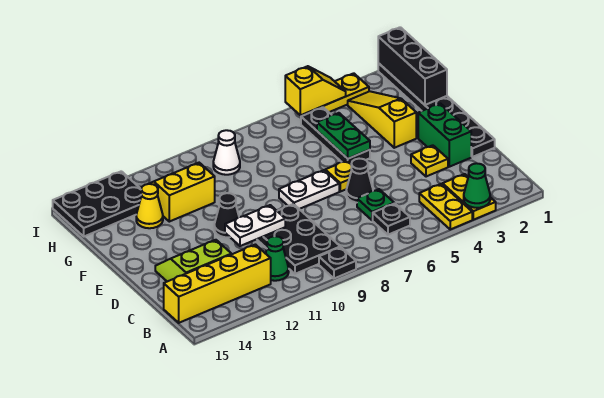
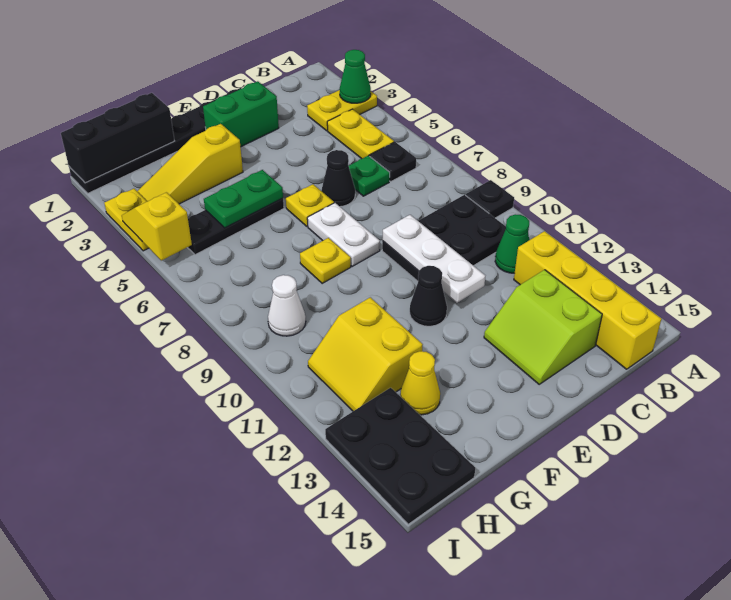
yellow plate A4:B4 level 1 -> yellow plate B4:B5 level 1
yellow plate D3 level 1 -> yellow plate F8 level 1
white plate D10:D11 level 2 -> white plate D9:D11 level 2

